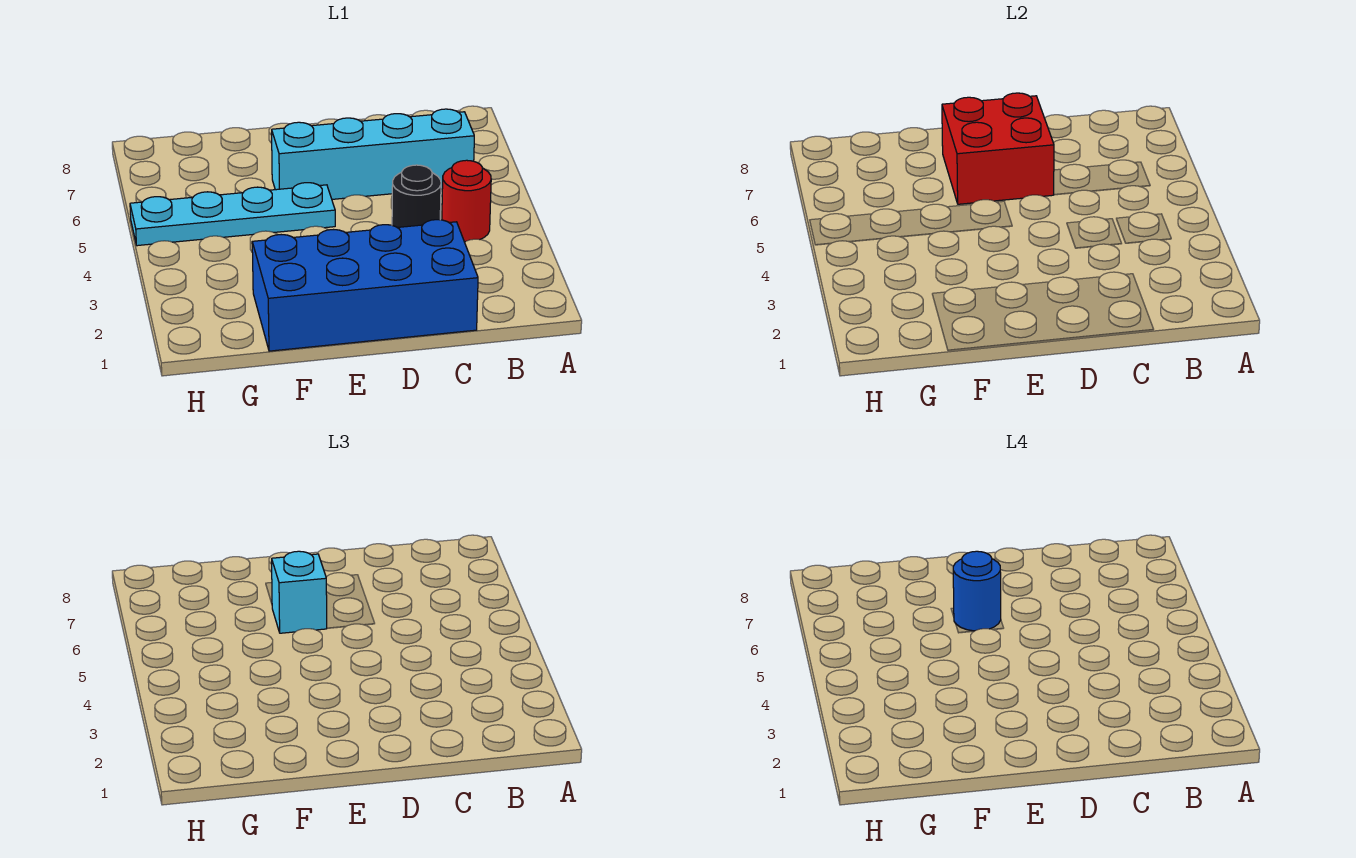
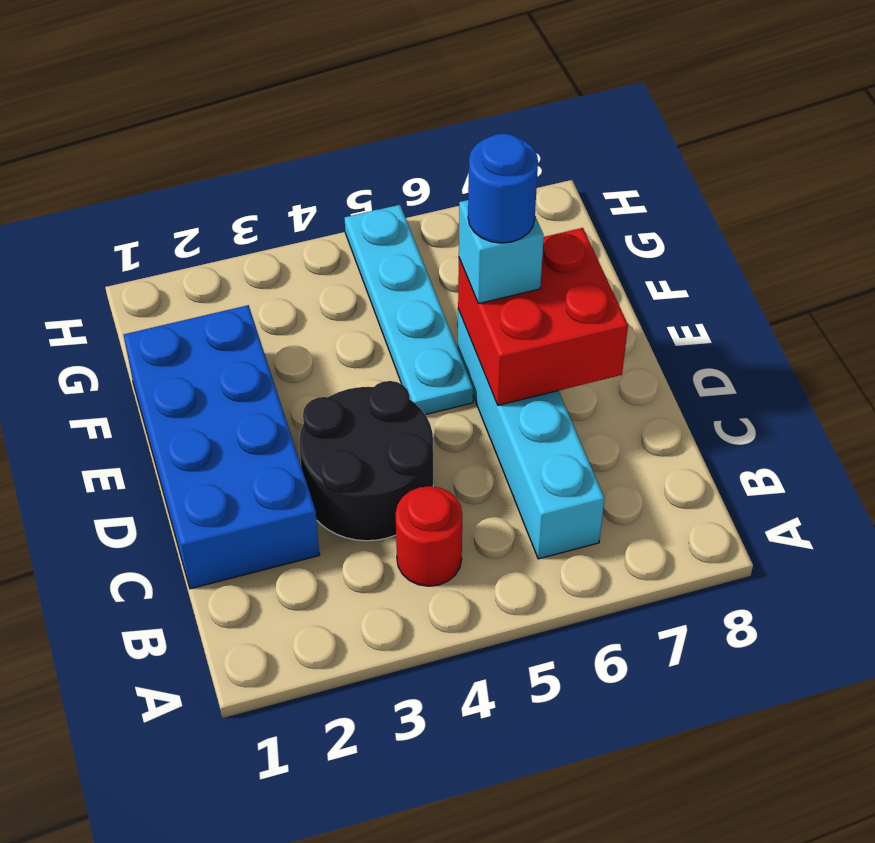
black round brick C4 level 1 -> black round brick C3:D4 level 1

